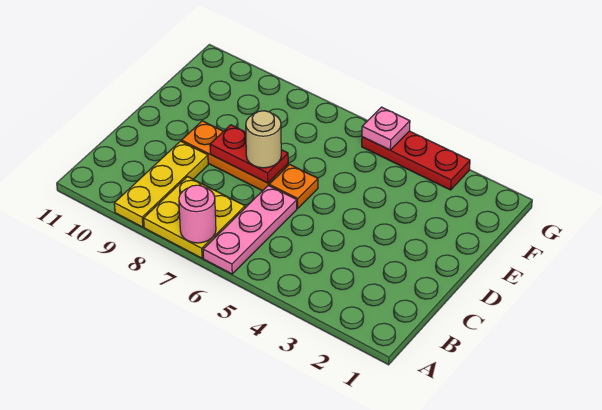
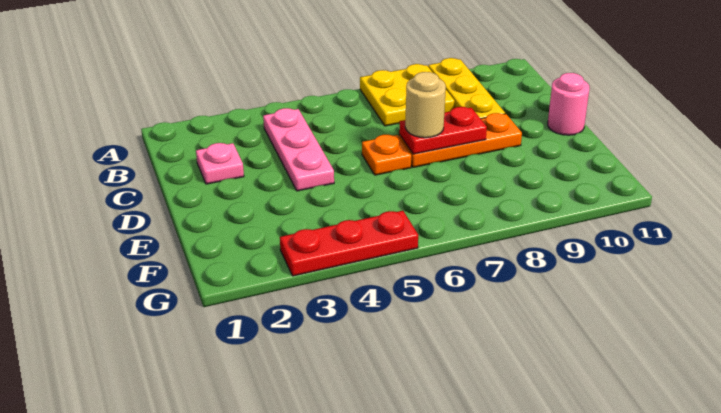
pink plate A6:C6 level 1 -> pink plate B4:D4 level 1
pink round brick A7 level 2 -> pink round brick D11 level 1
pink plate G5 level 2 -> pink plate C2 level 1

